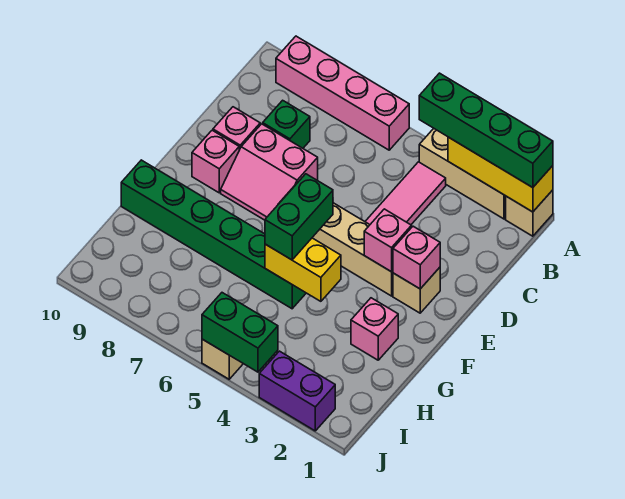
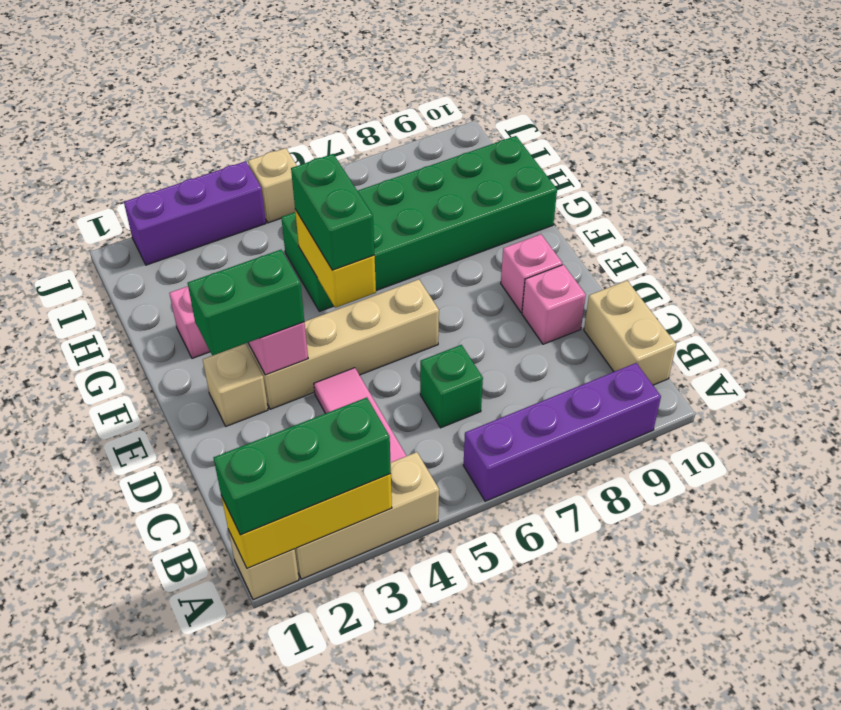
green brick A1:A4 level 3 -> green brick A1:A3 level 3
pink brick A6:A9 level 1 -> purple brick A6:A9 level 1
none -> tan brick B10:C10 level 1
green brick C8 level 1 -> green brick C6 level 1
pink slope D7:E8 level 1 top D -> none
pink brick E2 level 2 -> none
yellow brick G4:G5 level 2 -> yellow brick F5:G5 level 2
green brick G5:G10 level 1 -> green brick G5:H10 level 1
purple brick J2:J3 level 1 -> purple brick J2:J4 level 1
green brick J4:J5 level 2 -> green brick E2:E3 level 3

